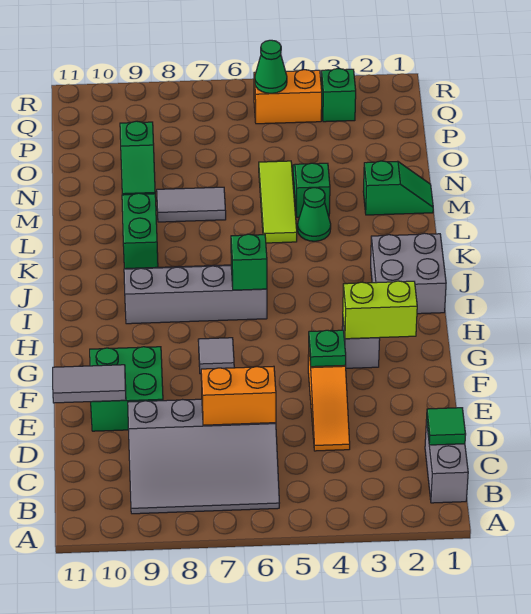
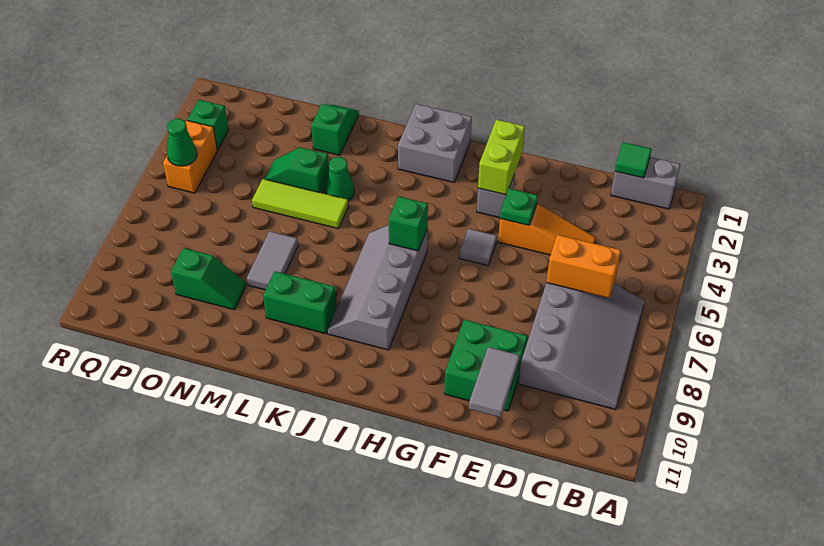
orange brick D6:D7 level 2 -> orange brick C6:D6 level 2
grey tile G7 level 1 -> grey tile G5 level 1

